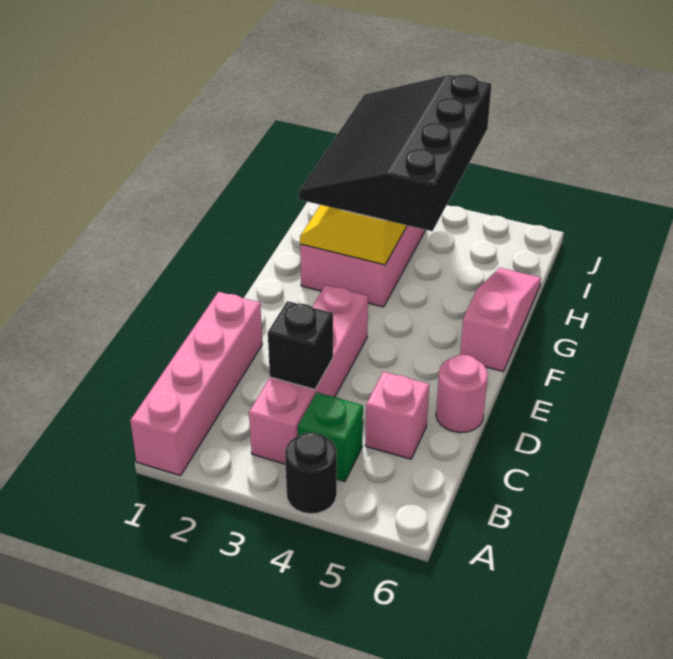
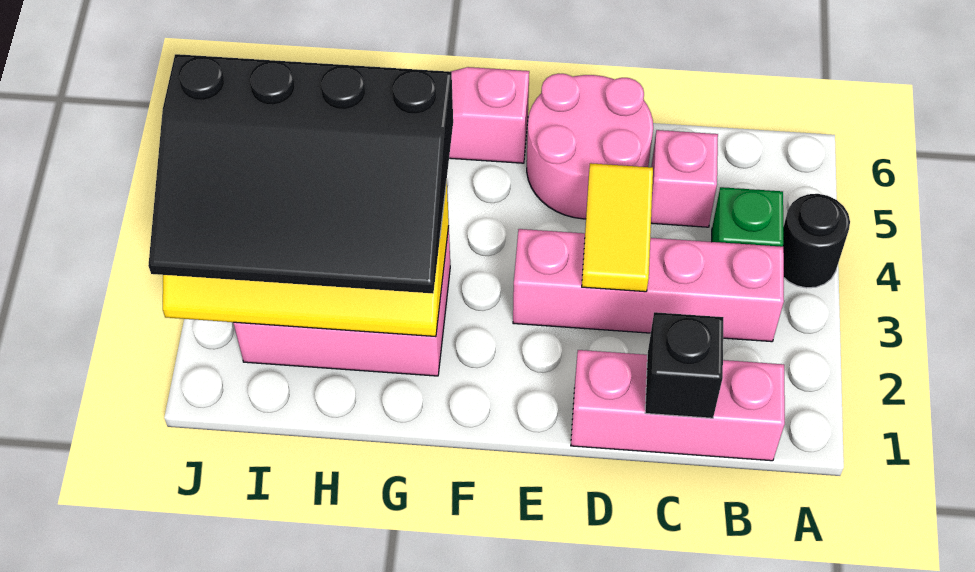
pink brick A1:D1 level 1 -> pink brick B1:D1 level 1
black brick C3 level 2 -> black brick C1 level 2
none -> yellow tile D3:D4 level 2
pink round brick D6 level 1 -> pink round brick D5:E6 level 1

